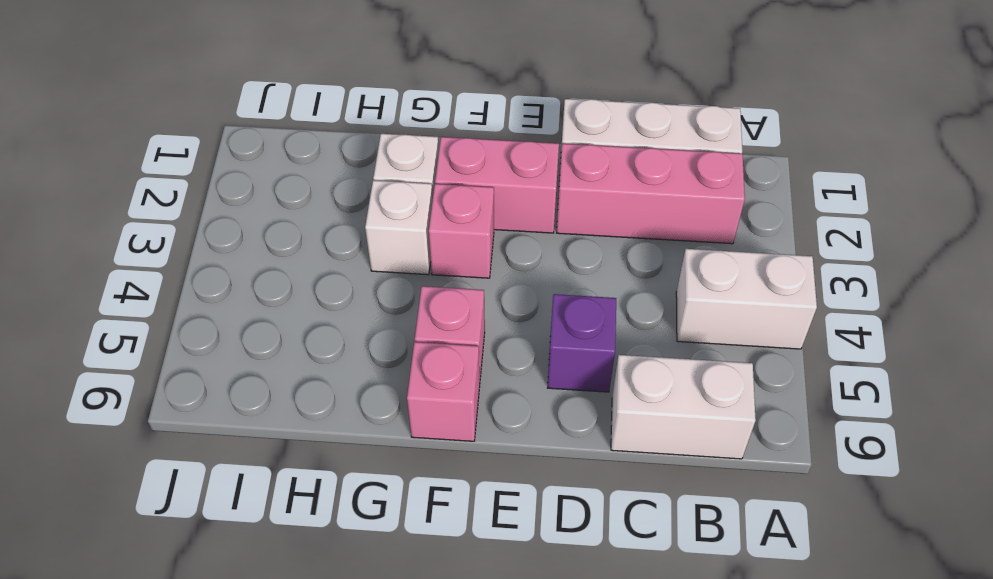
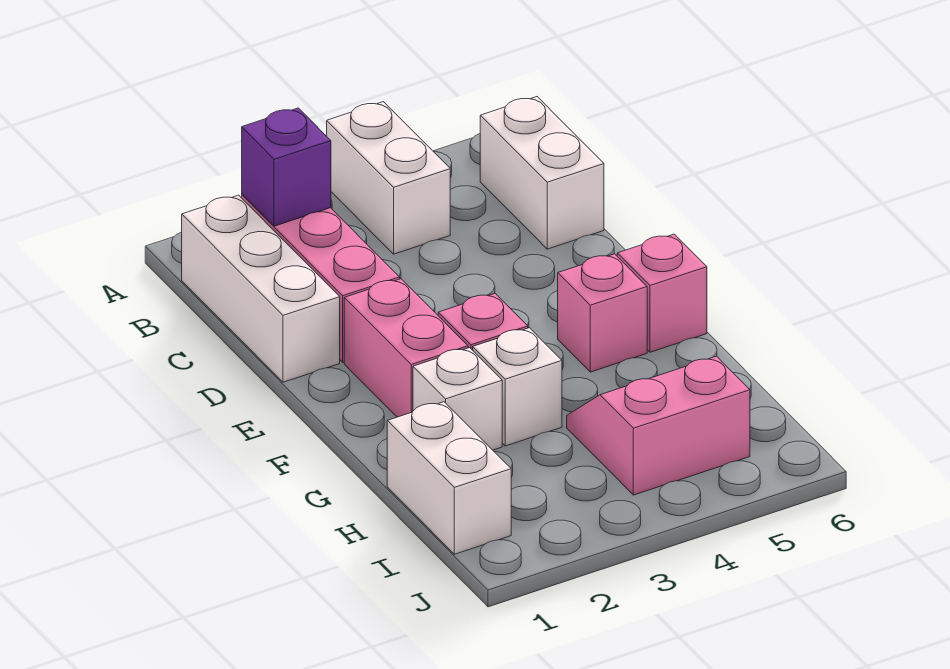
purple brick D5 level 1 -> purple brick B2 level 2
none -> white brick H1:I1 level 1
none -> pink slope H4:I5 level 1 top I

